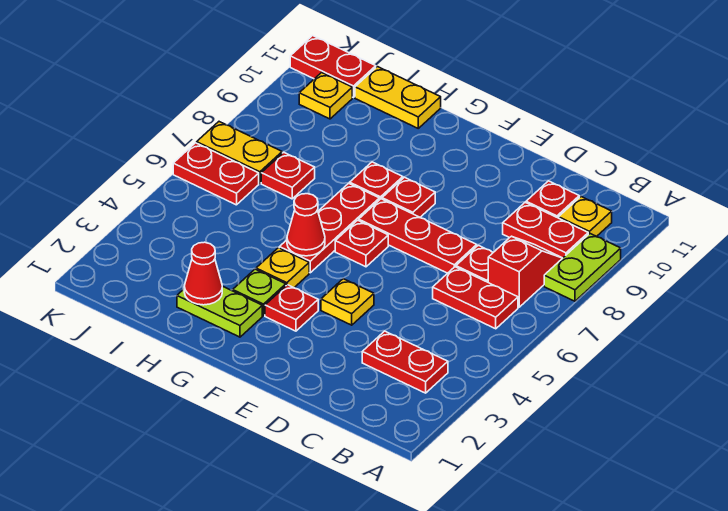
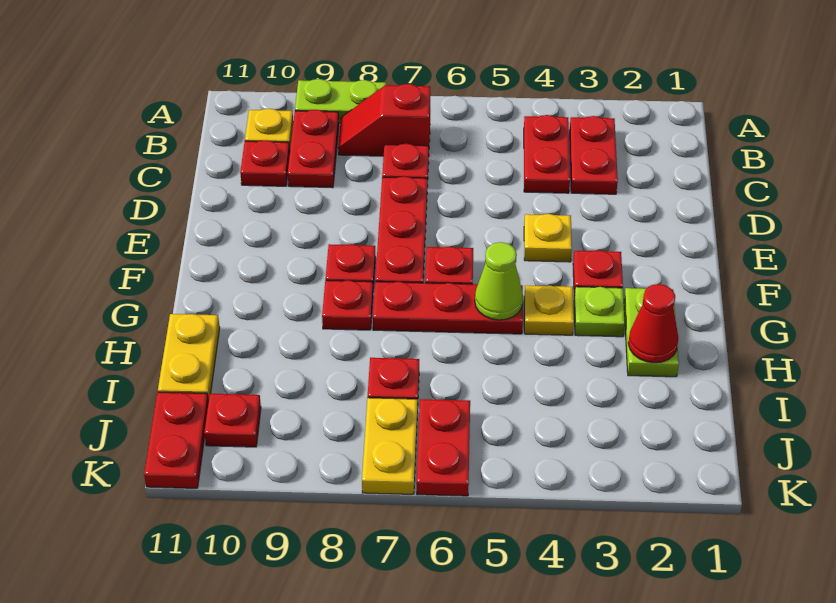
red plate B6:C6 level 1 -> red plate B4:C4 level 1
red cone G5 level 2 -> lime cone G5 level 2
yellow plate J10 level 1 -> red plate J10 level 1

